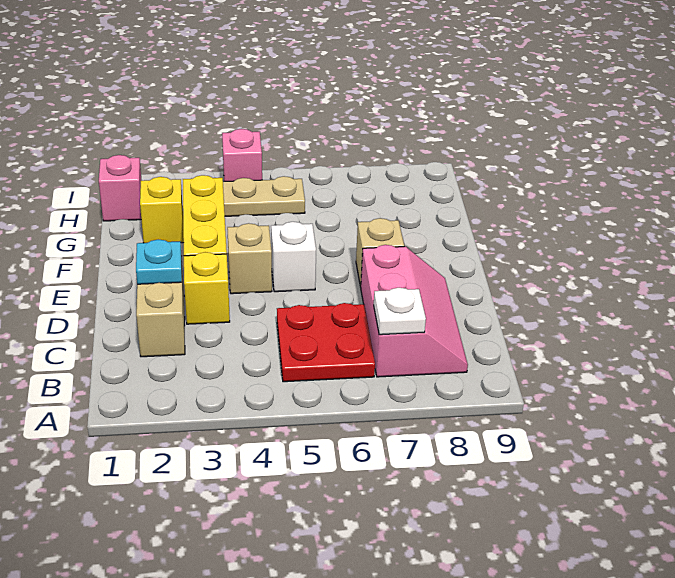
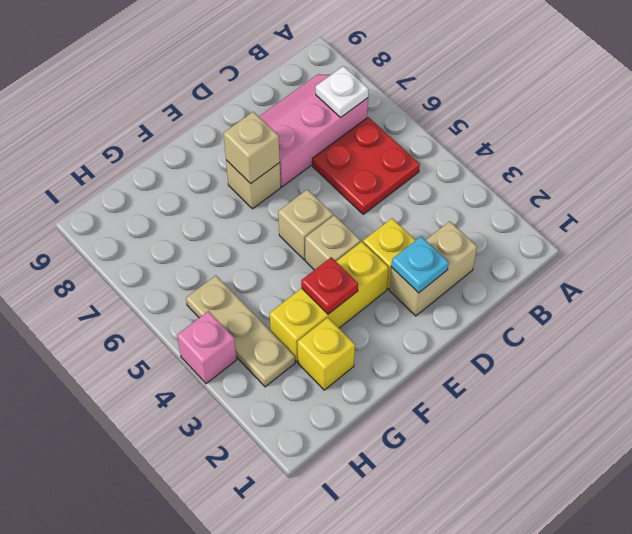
white brick E5 level 1 -> tan brick E5 level 1
none -> tan brick E7 level 2
none -> red plate F3 level 2
pink brick H1 level 1 -> none

